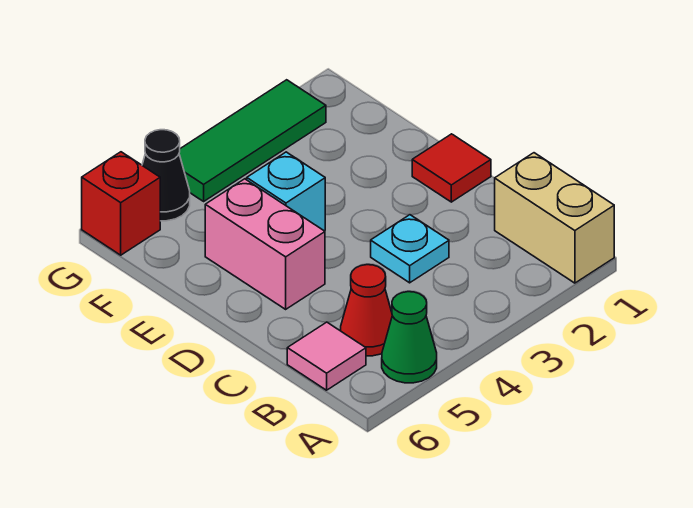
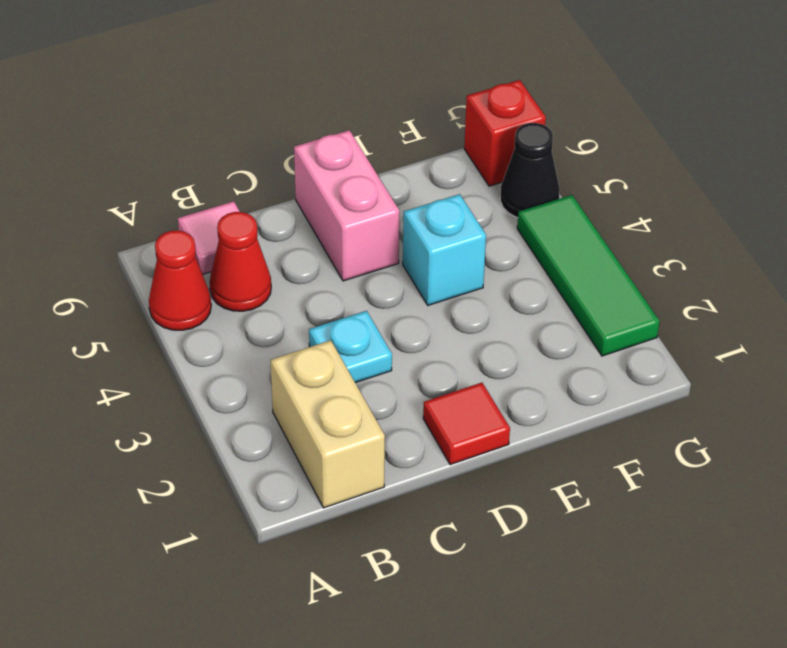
tan brick A1:B1 level 1 -> tan brick B1:B2 level 1
green cone A5 level 1 -> red cone A5 level 1
pink brick D5:E5 level 1 -> pink brick D5:D6 level 1

